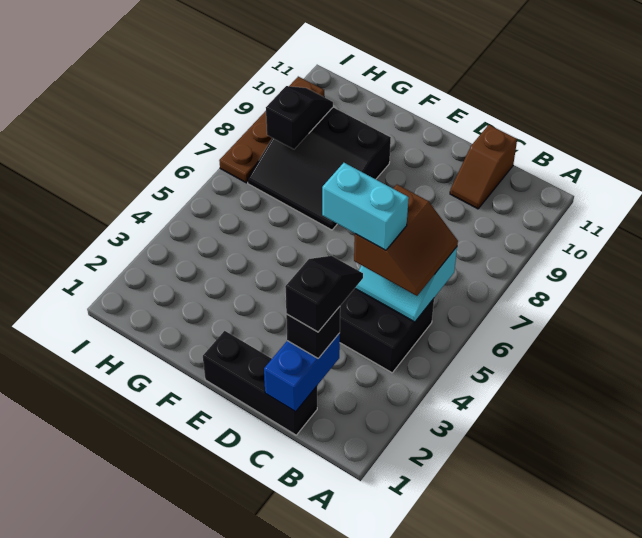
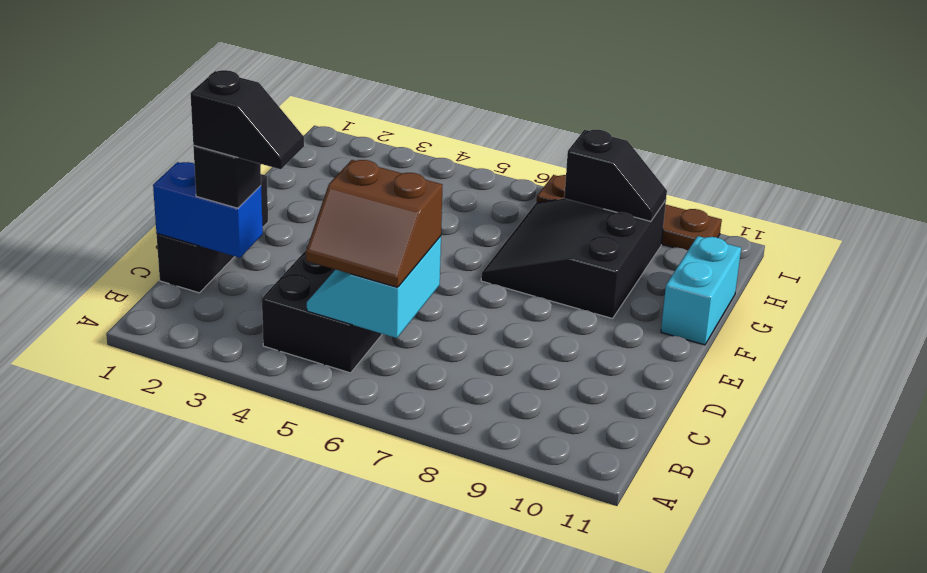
cyan brick C5:D5 level 4 -> cyan brick F11:G11 level 1
brown slope C10:C11 level 1 top 11 -> none

